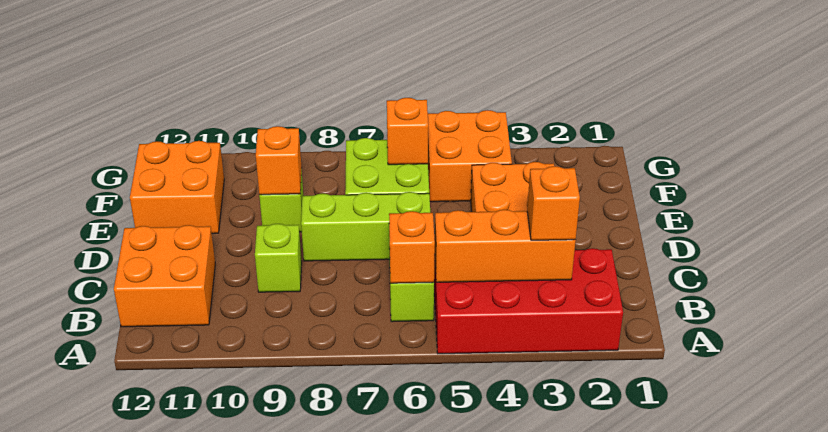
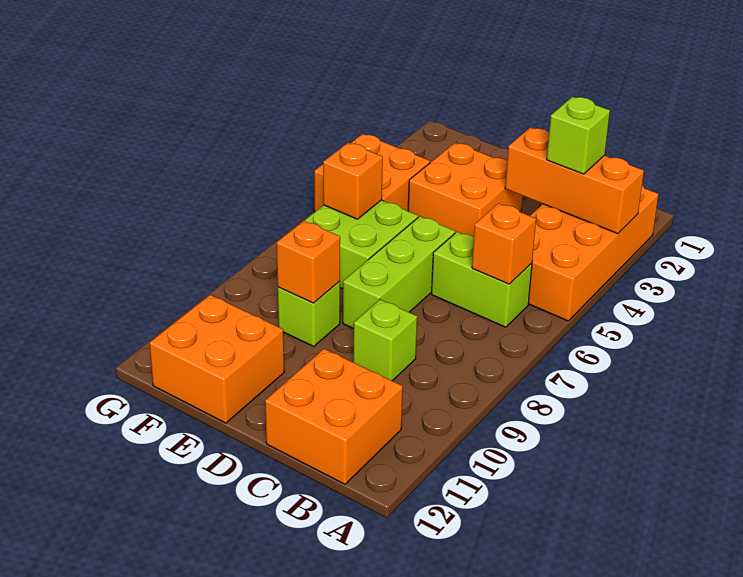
red brick A2:B5 level 1 -> orange brick A2:B5 level 1
orange brick B3:B5 level 2 -> orange brick A3:C3 level 2
orange brick B3 level 3 -> lime brick B3 level 3

